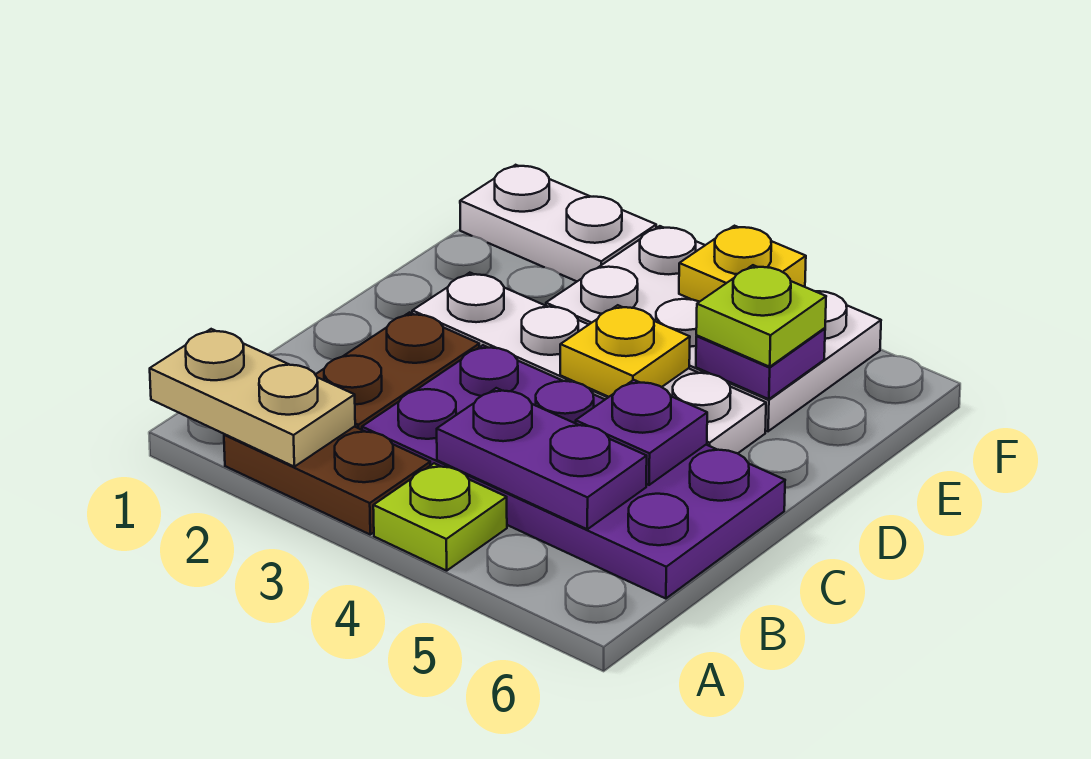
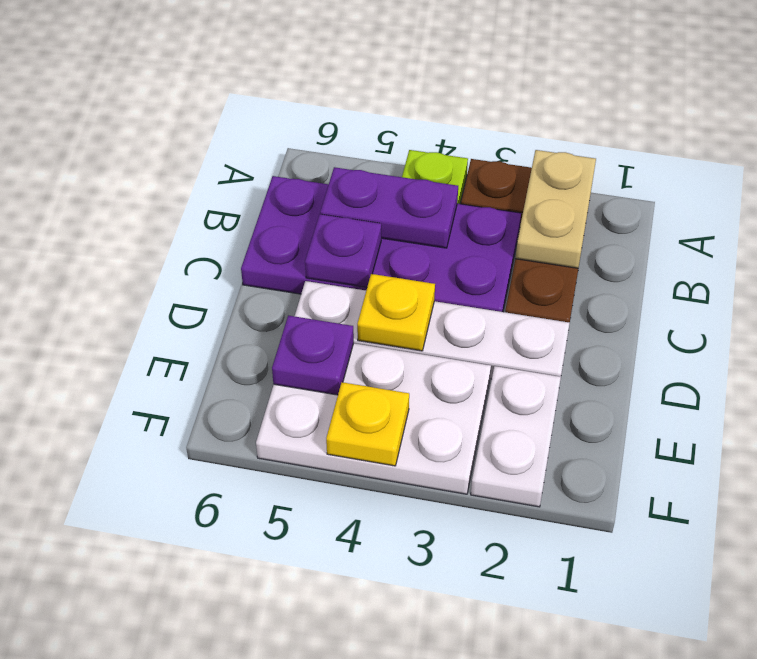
tan plate A1:A2 level 2 -> tan plate A2:B2 level 2
lime plate E5 level 3 -> none
white plate F1:F2 level 1 -> white plate E2:F2 level 1

